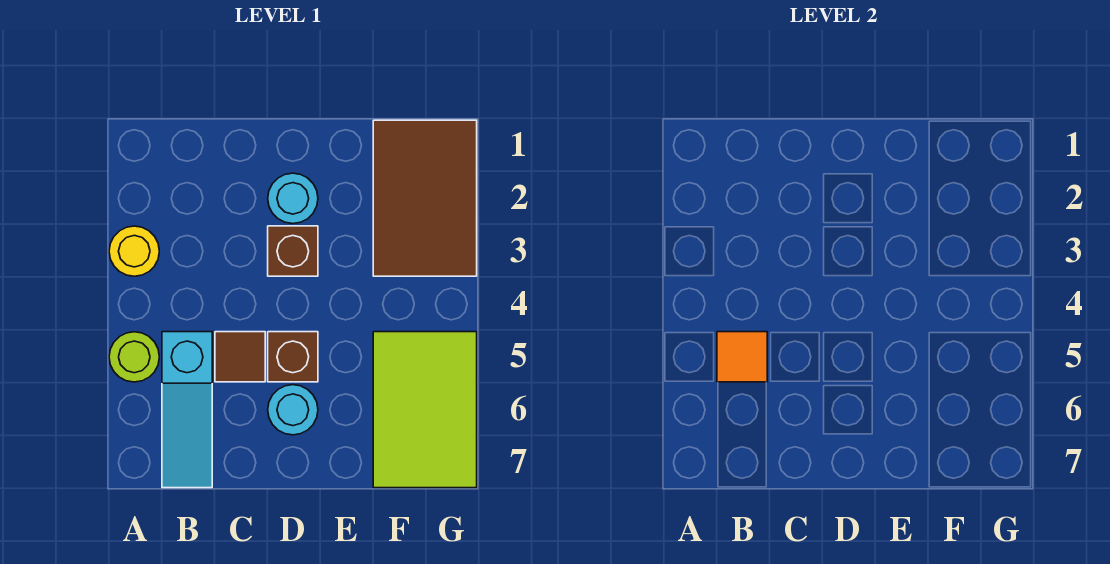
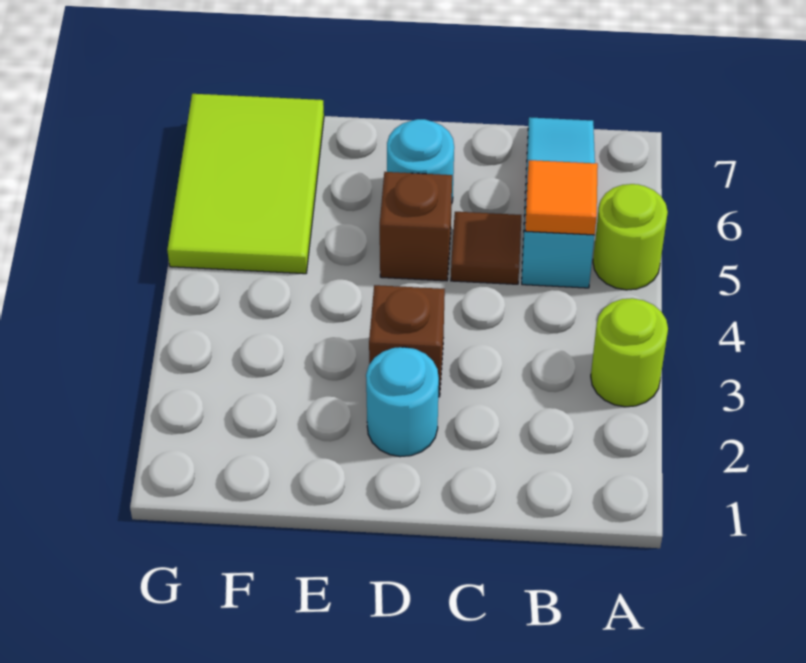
yellow round brick A3 level 1 -> lime round brick A3 level 1
brown tile F1:G3 level 1 -> none

